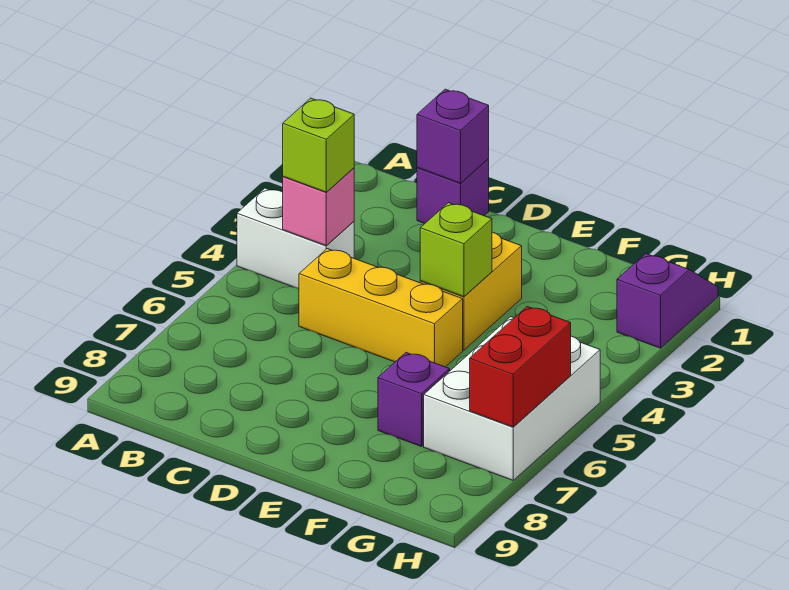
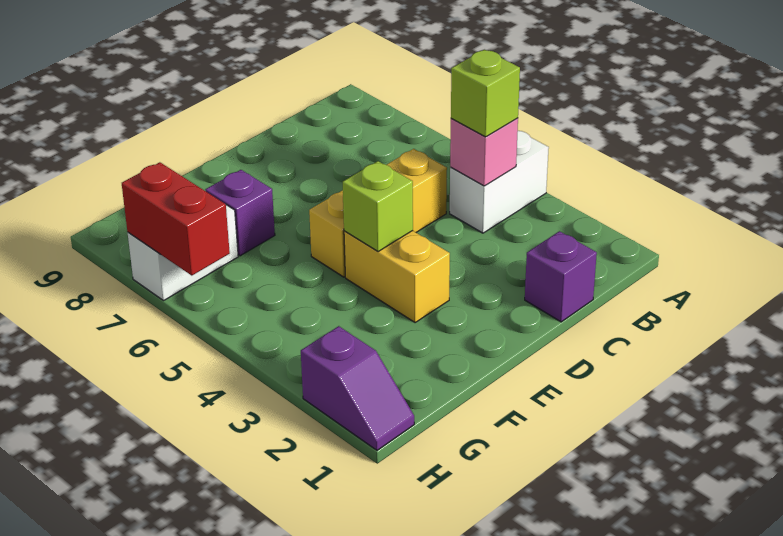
purple brick C1 level 2 -> none
white brick G5:H7 level 1 -> white brick G7:H7 level 1

